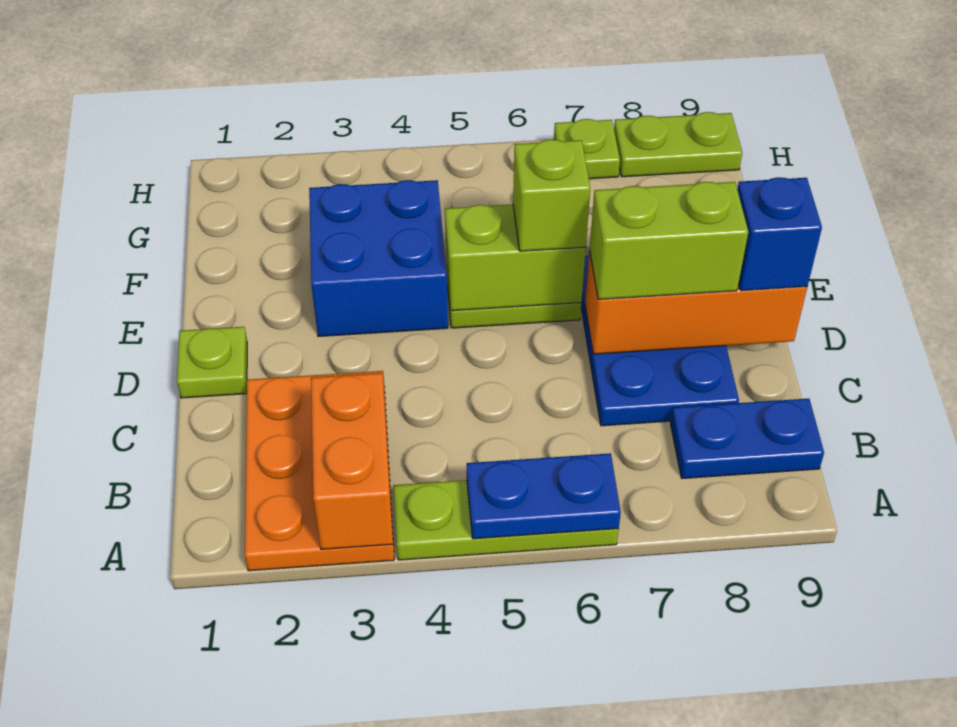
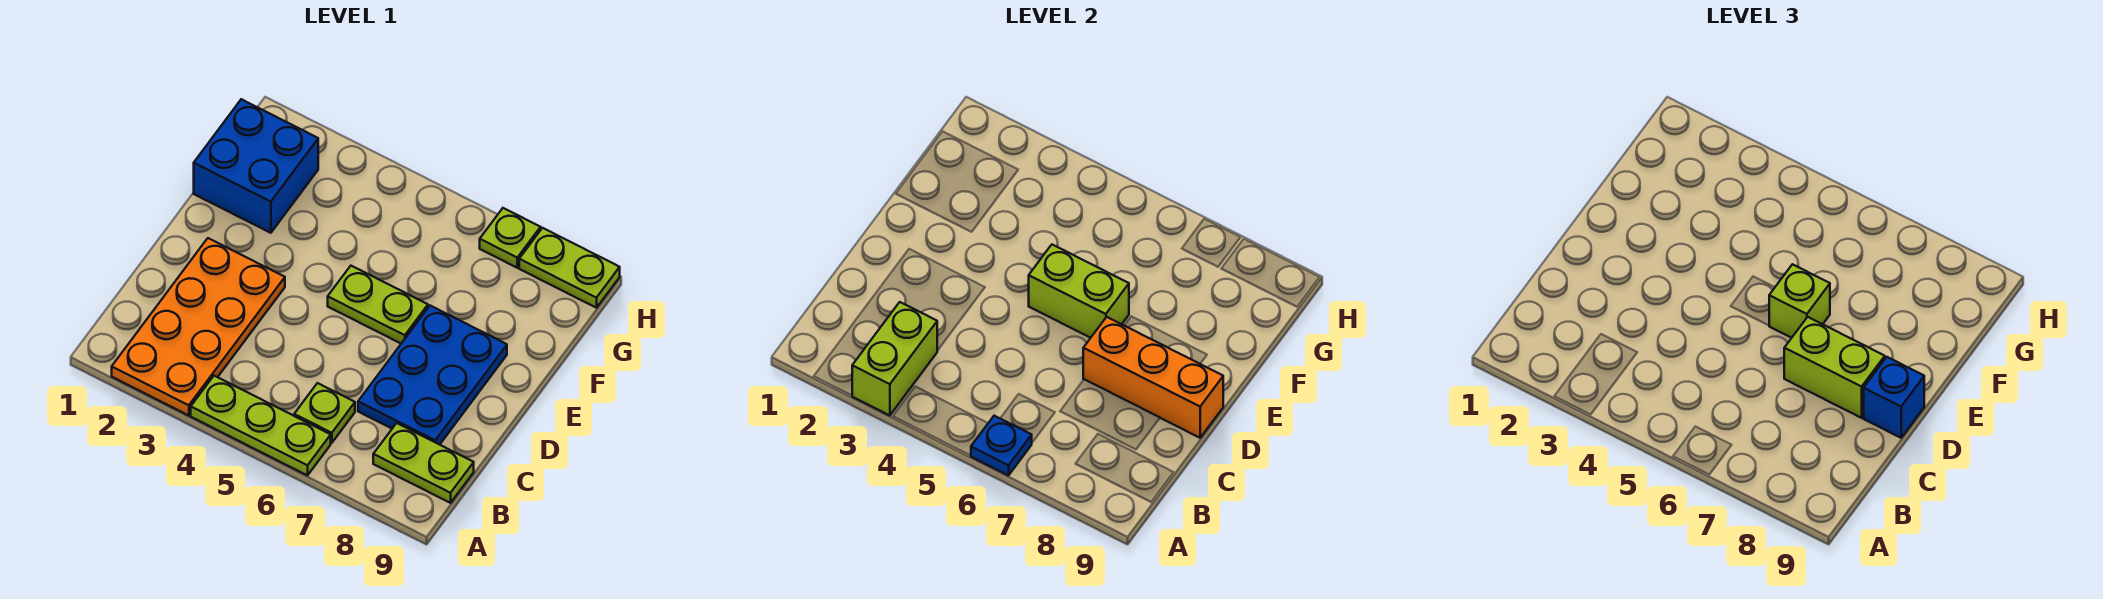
orange plate A2:C3 level 1 -> orange plate A2:D3 level 1
orange brick A3:B3 level 2 -> lime brick A3:B3 level 2
blue plate A5:A6 level 2 -> blue plate A6 level 2
blue plate B8:B9 level 1 -> lime plate B8:B9 level 1
lime plate D1 level 1 -> lime plate B6 level 1
blue brick E3:F4 level 1 -> blue brick F1:G2 level 1

